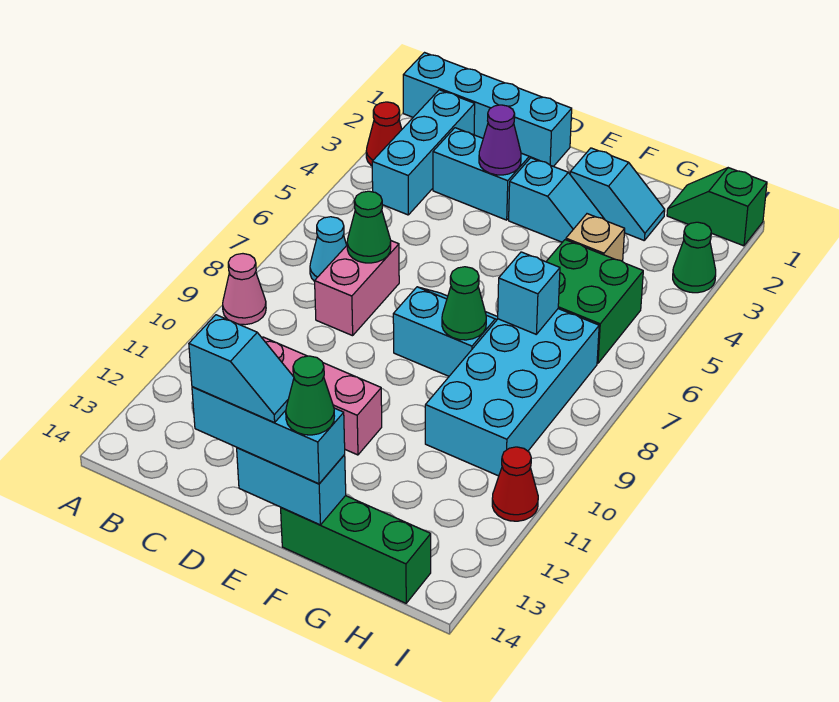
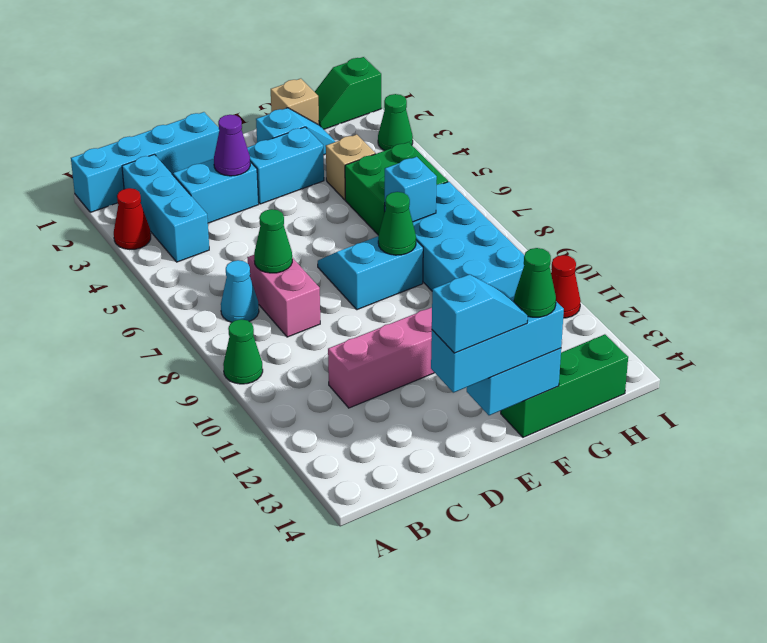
pink cone A9 level 1 -> green cone A9 level 1
cyan slope E3:F3 level 1 top E -> cyan brick E3:F3 level 1
none -> tan brick G1 level 1

